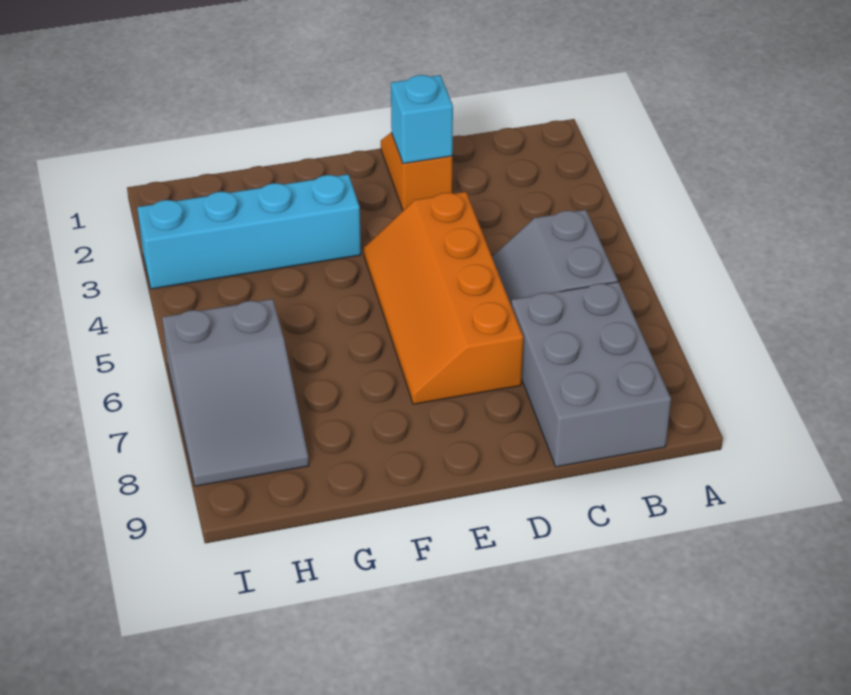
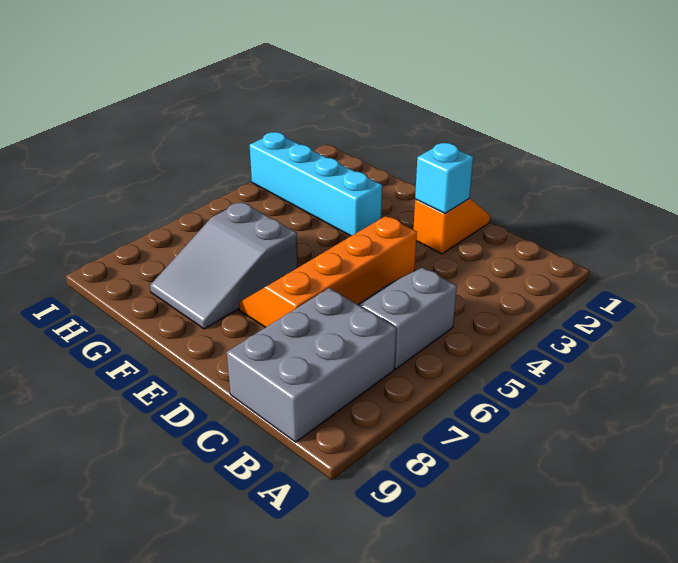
grey slope H6:I8 level 1 top 6 -> grey slope F6:G8 level 1 top 6

